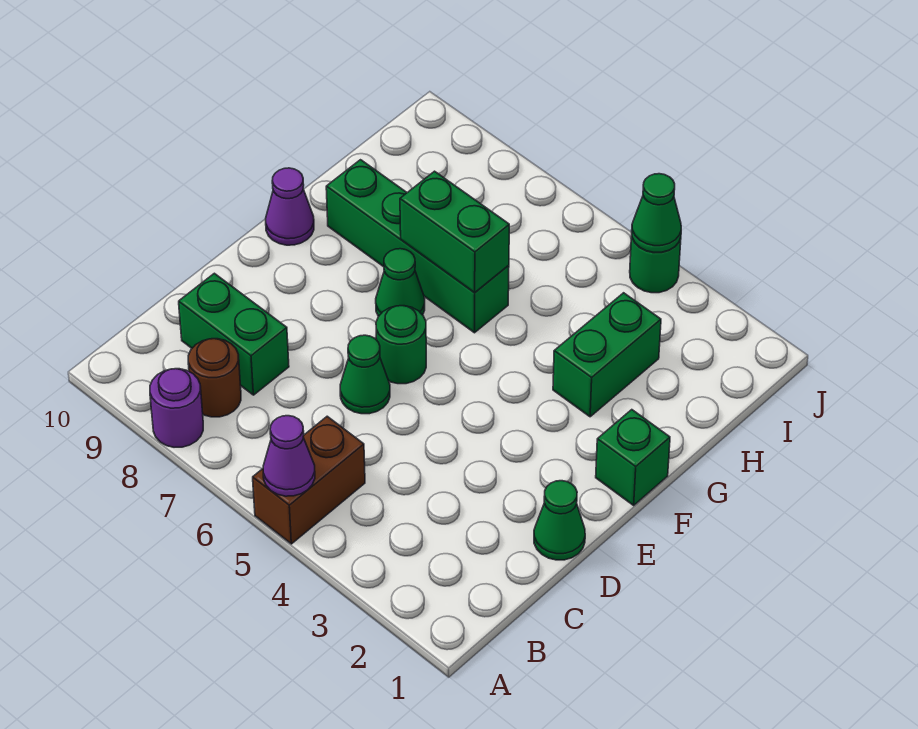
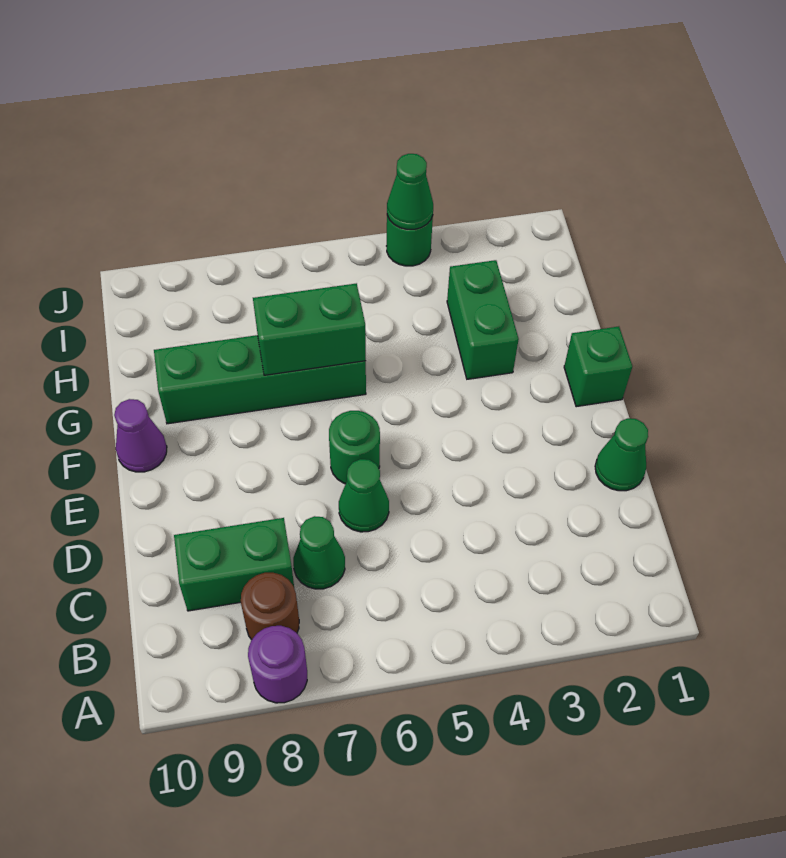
brown brick A5:B5 level 1 -> none
purple cone A5 level 2 -> none
green cone F7 level 1 -> green cone C7 level 1

